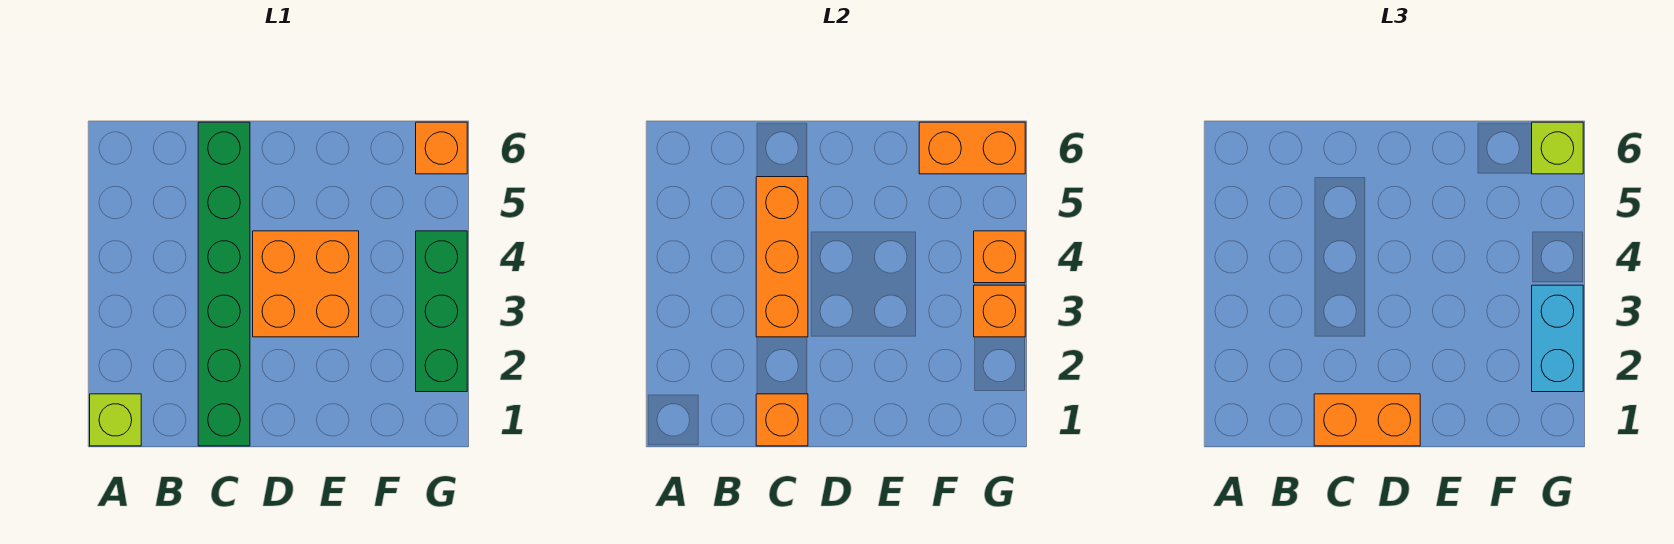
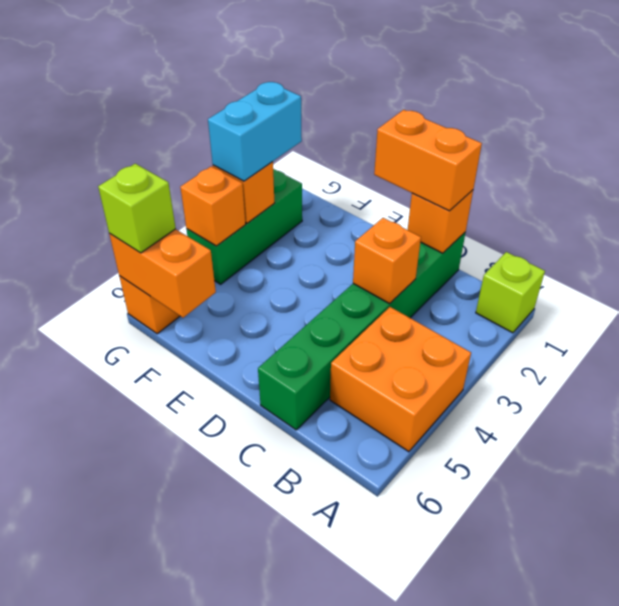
orange brick C3:C5 level 2 -> orange brick C3 level 2
orange brick D3:E4 level 1 -> orange brick A4:B5 level 1

